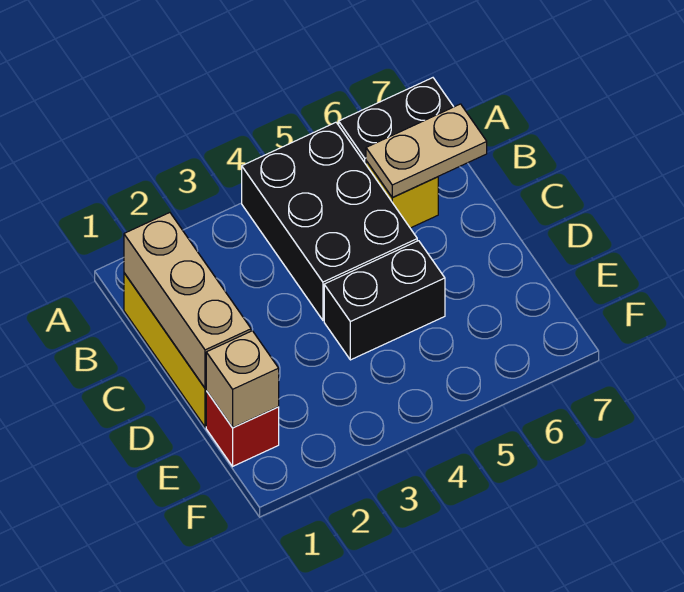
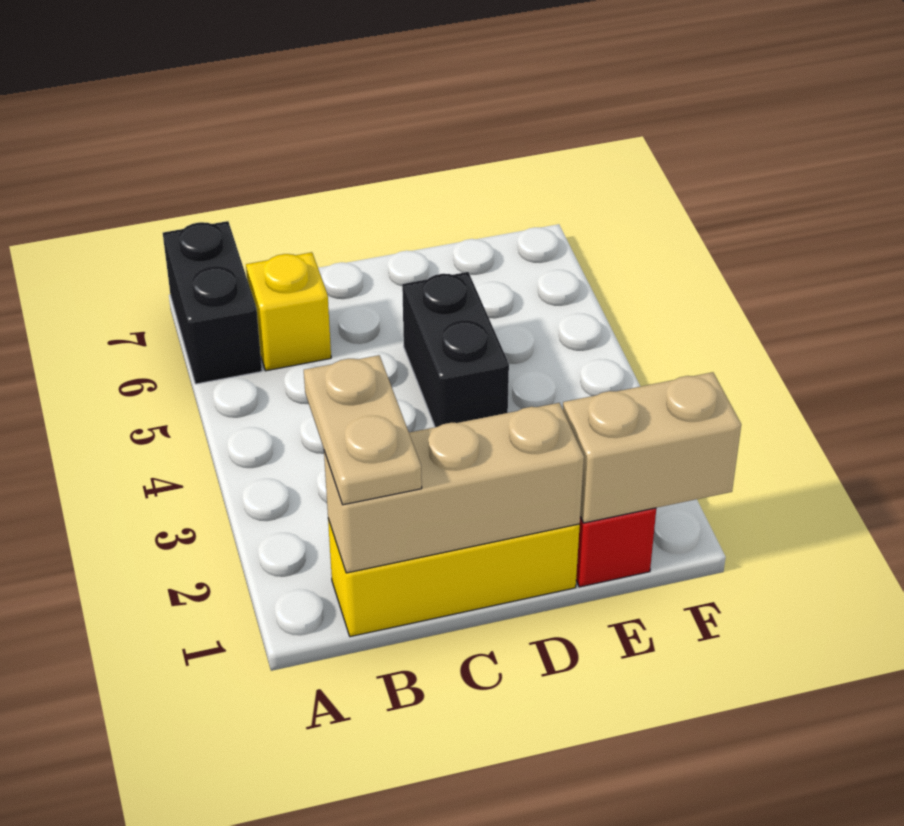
black brick A4:C5 level 1 -> none
tan plate B6:B7 level 2 -> tan plate B1:B2 level 3
tan brick E1 level 2 -> tan brick E1:F1 level 2

